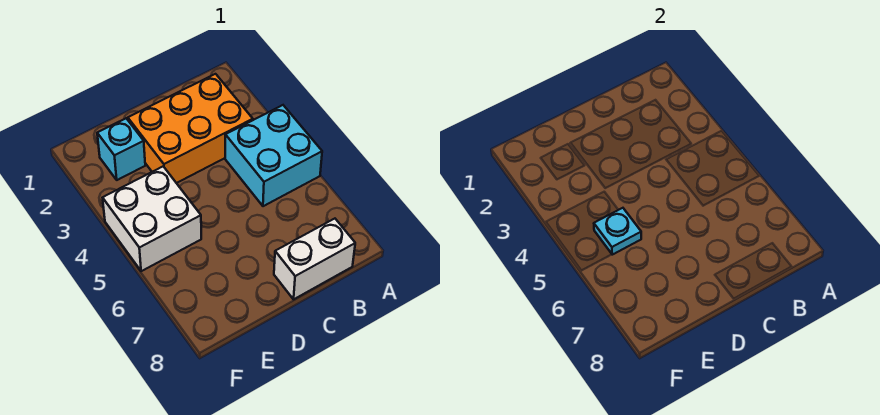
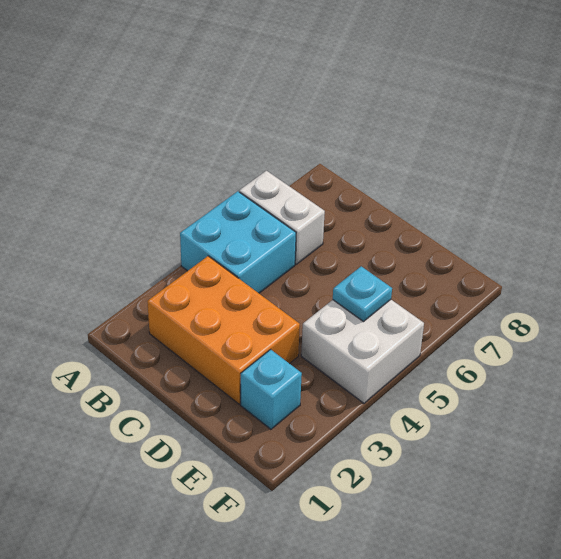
white brick B8:C8 level 1 -> white brick A6:B6 level 1

